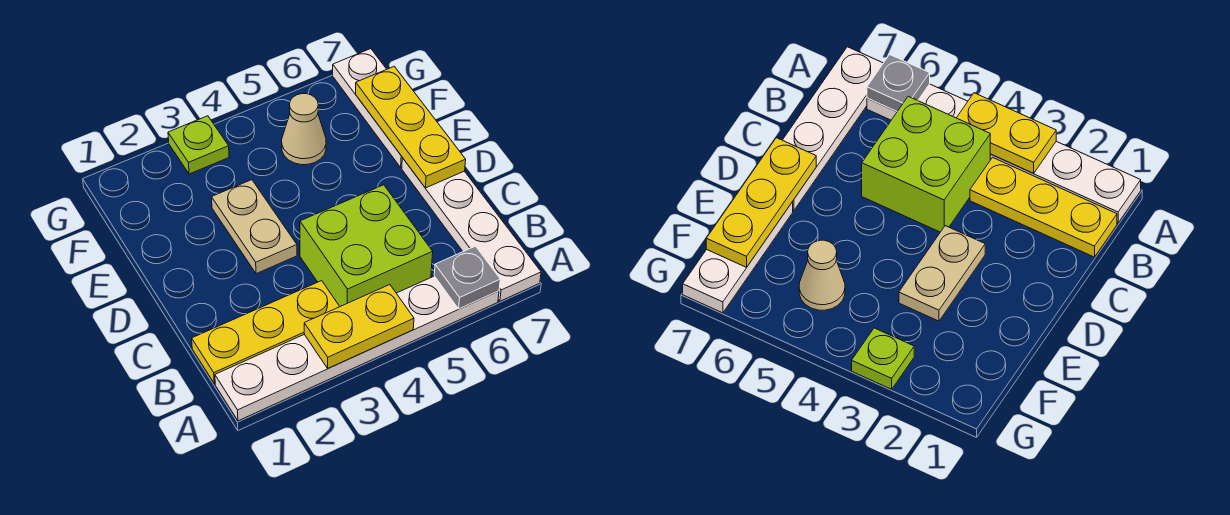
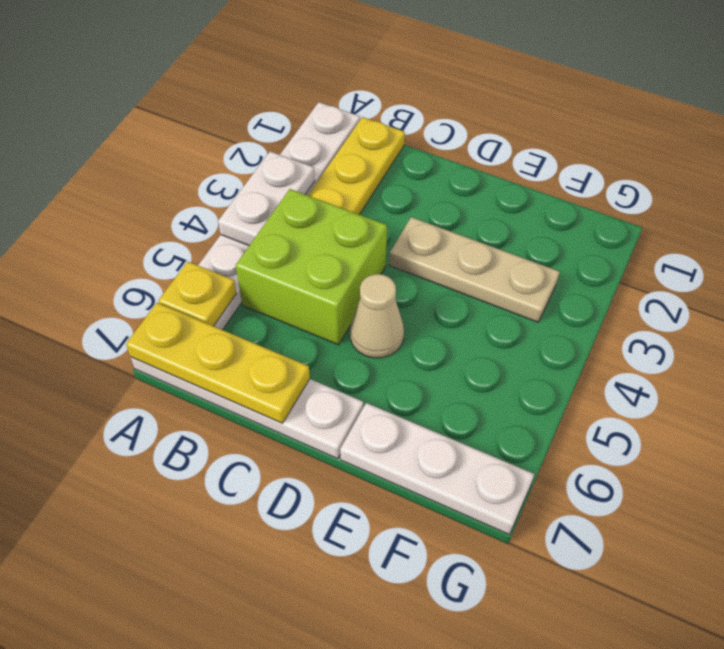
yellow plate A3:A4 level 2 -> white plate A3:A4 level 2
grey plate A6 level 2 -> yellow plate A6 level 2
tan plate D3:E3 level 1 -> tan plate D3:F3 level 1
yellow plate D7:F7 level 2 -> yellow plate A7:C7 level 2
tan cone F5 level 1 -> tan cone D5 level 1
lime plate G3 level 1 -> none

